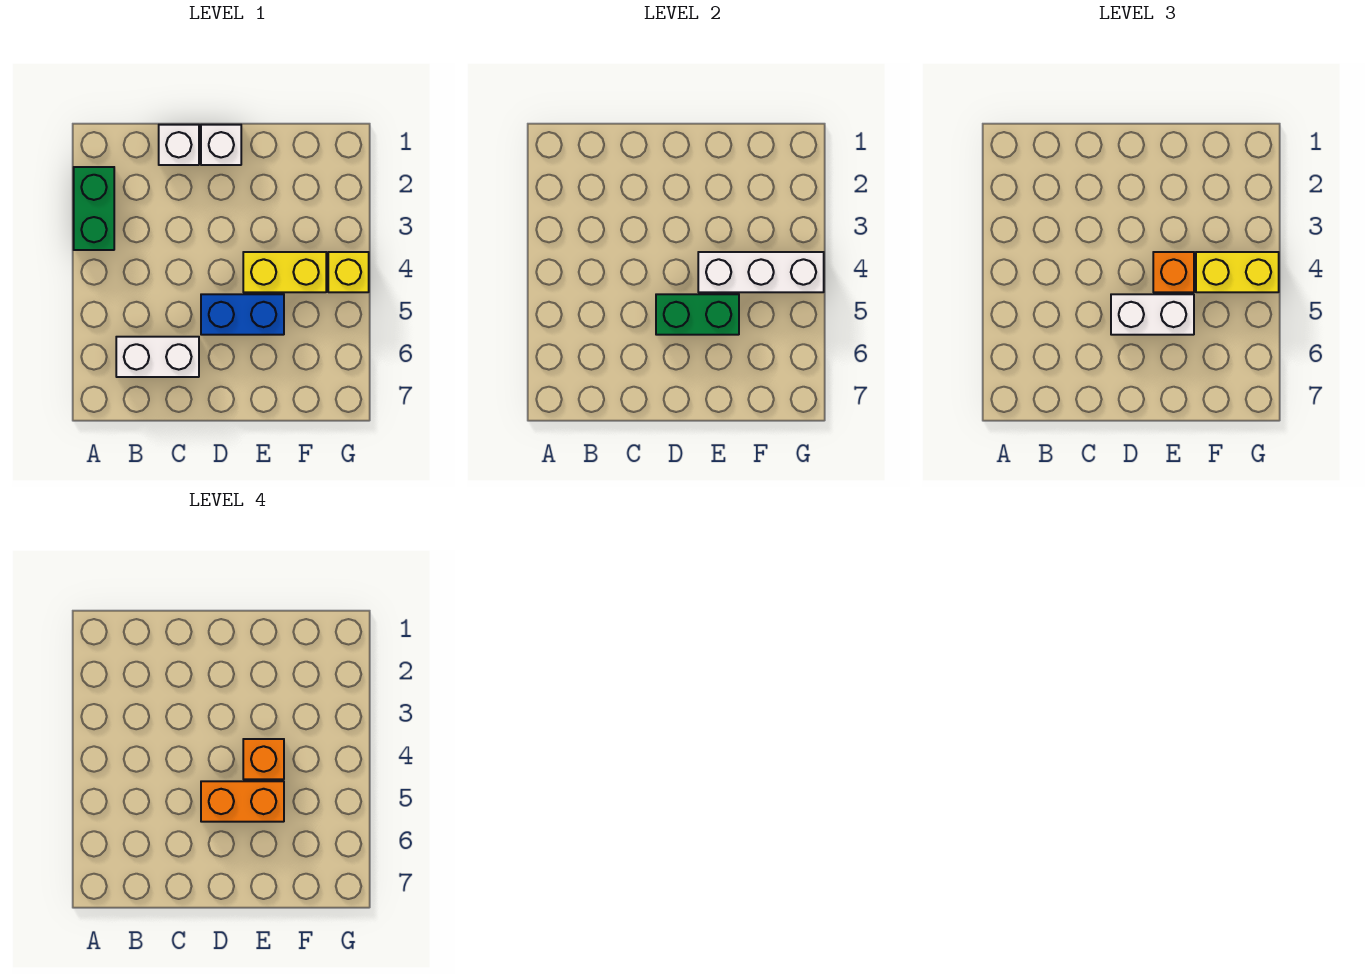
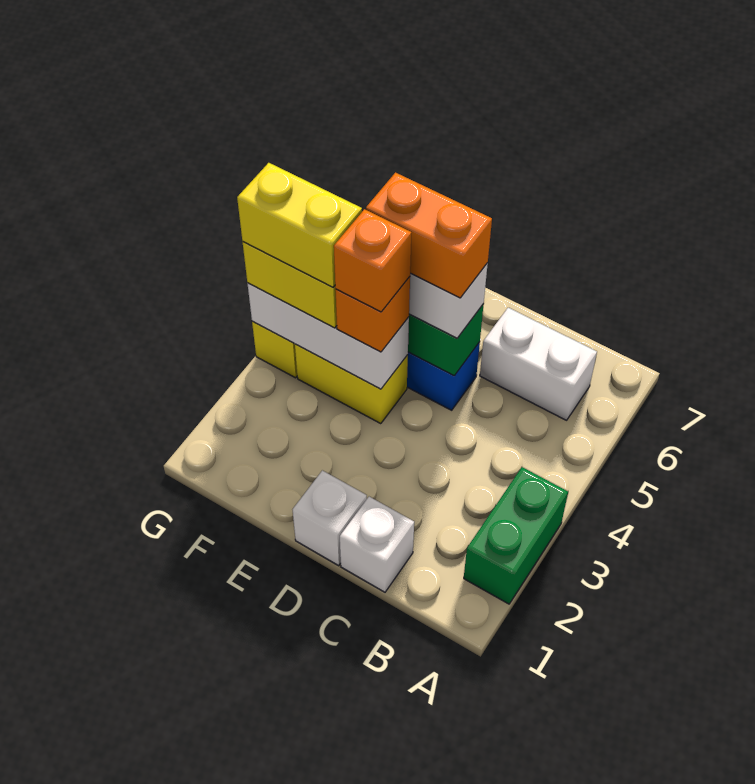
none -> yellow brick F4:G4 level 4

